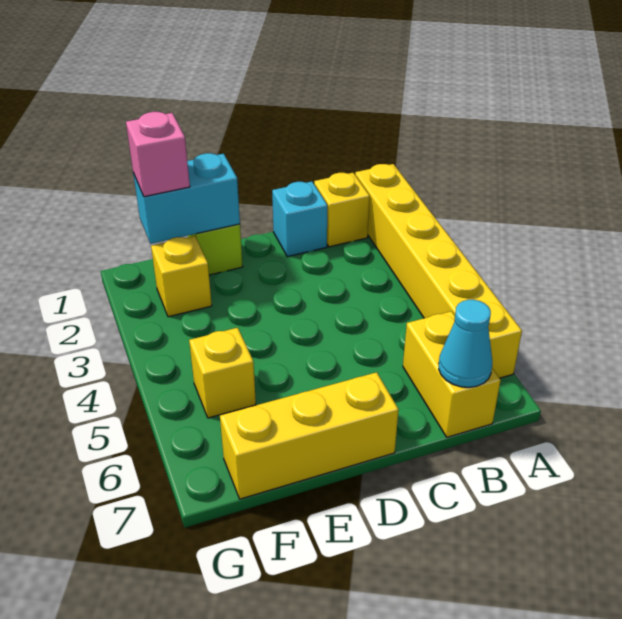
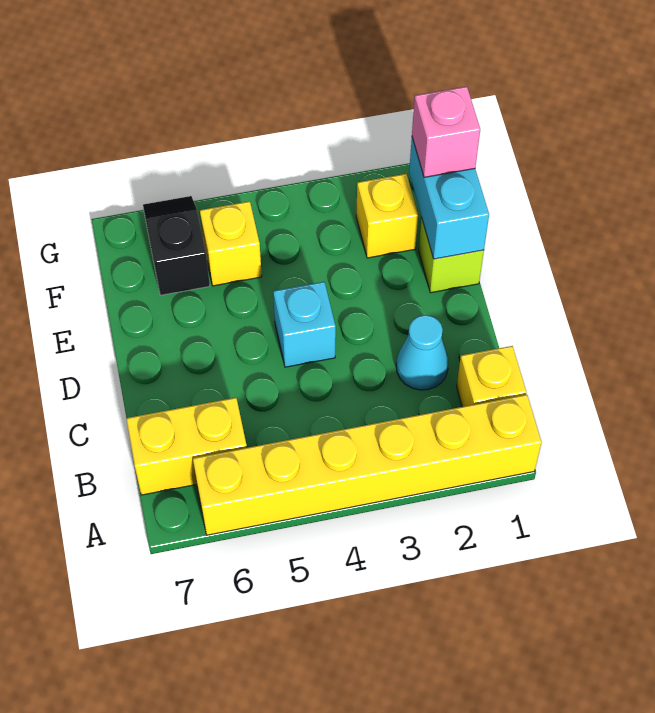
cyan cone B7 level 2 -> cyan cone C2 level 1
cyan brick C1 level 1 -> cyan brick D4 level 1
yellow brick D7:F7 level 1 -> none
none -> black slope F6:G6 level 1 top F

